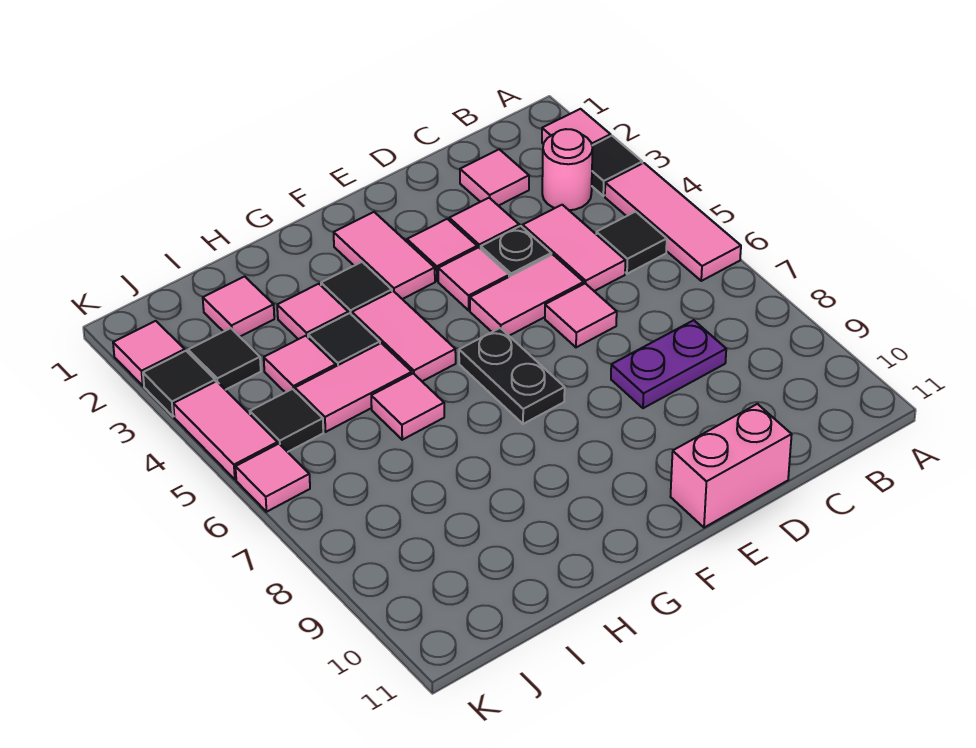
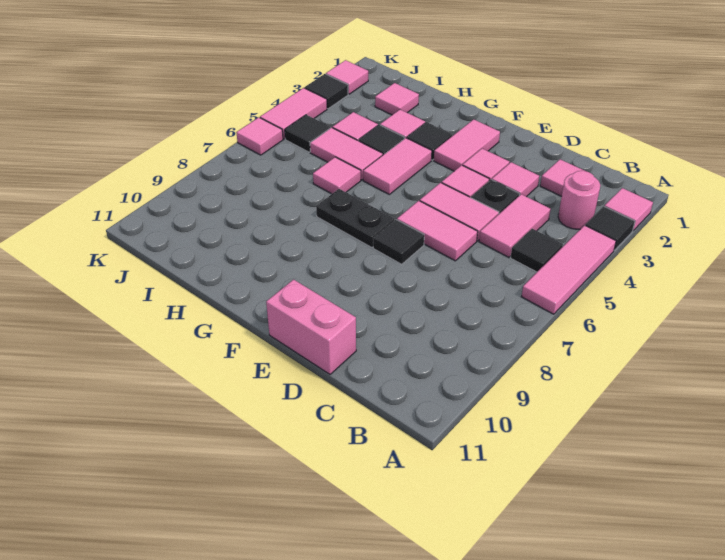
purple plate C8:D8 level 1 -> none
pink tile D6 level 1 -> pink tile D6:E6 level 1
black plate F6:F7 level 1 -> black plate F7:G7 level 1
black tile J3 level 1 -> black tile E7 level 1

